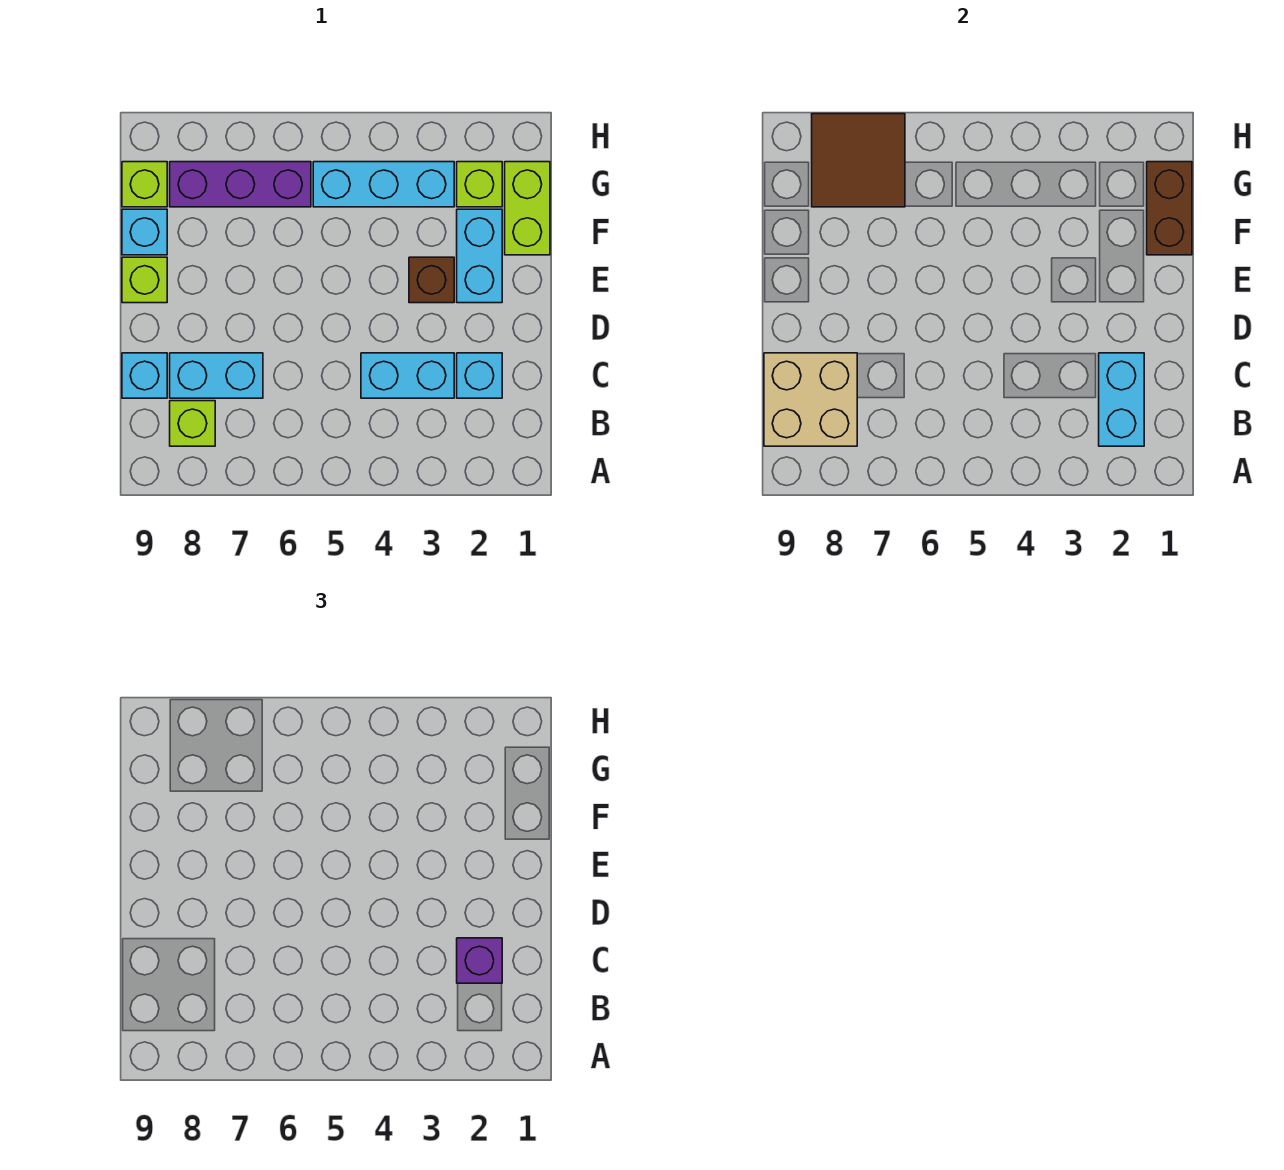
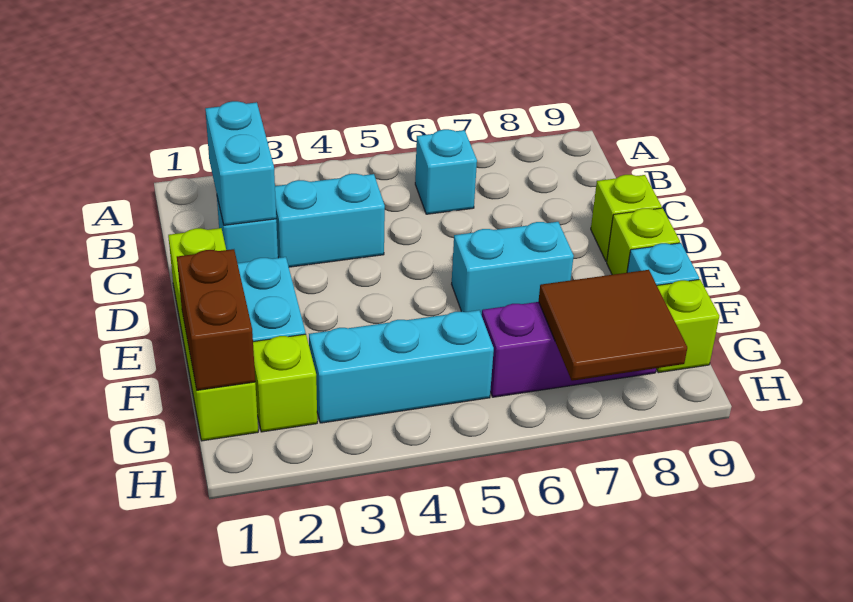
lime brick B8 level 1 -> lime brick D9 level 1
tan brick B8:C9 level 2 -> none
purple brick C2 level 3 -> none
cyan brick C7:C8 level 1 -> cyan brick E6:E7 level 1
cyan brick C9 level 1 -> cyan brick B6 level 1
brown brick E3 level 1 -> none
lime brick F1:G1 level 1 -> lime brick D1:G1 level 1

